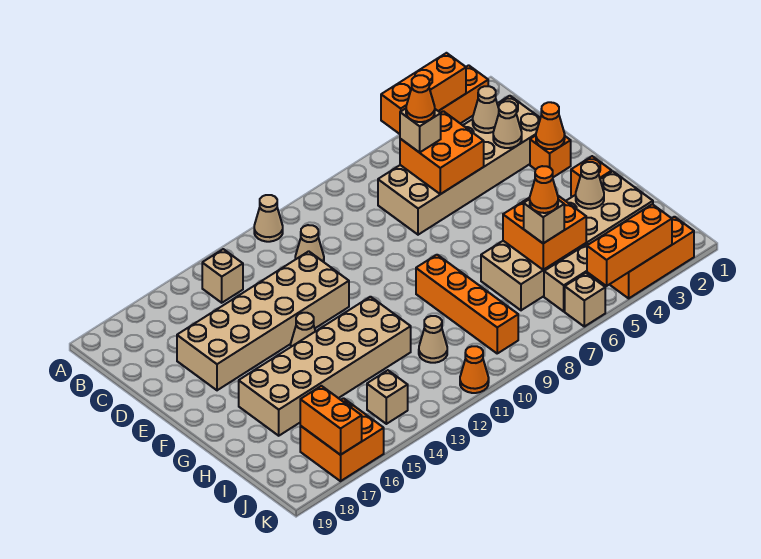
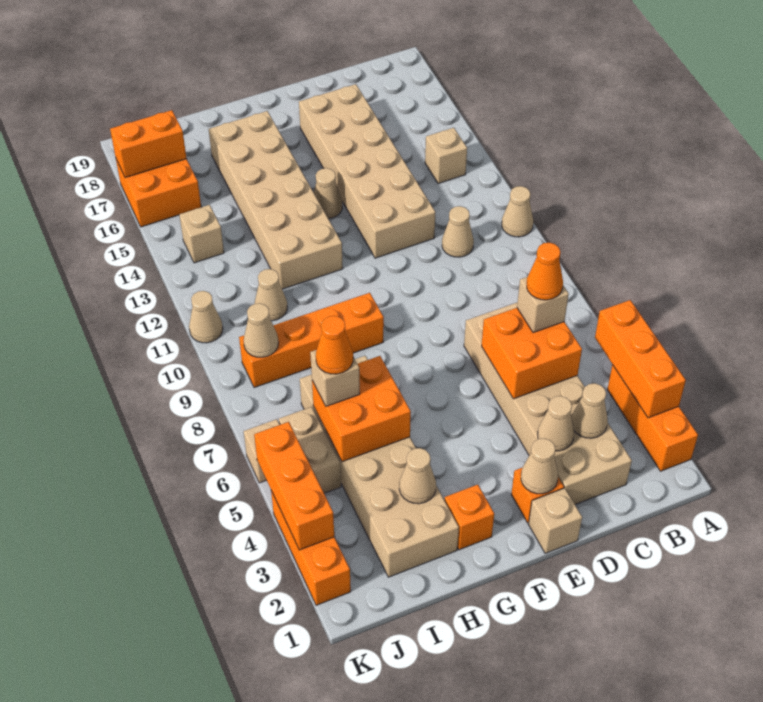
none -> tan brick E1 level 1
orange cone E2 level 2 -> tan cone E2 level 2
none -> tan cone J9 level 2
orange cone K11 level 1 -> tan cone K11 level 1

